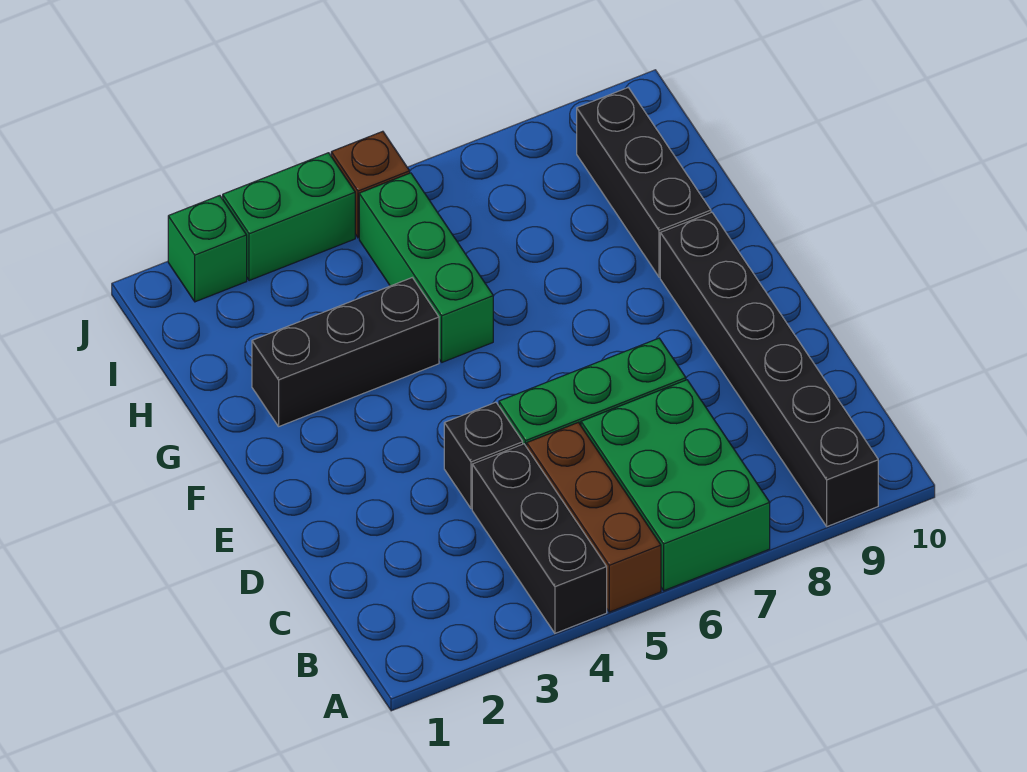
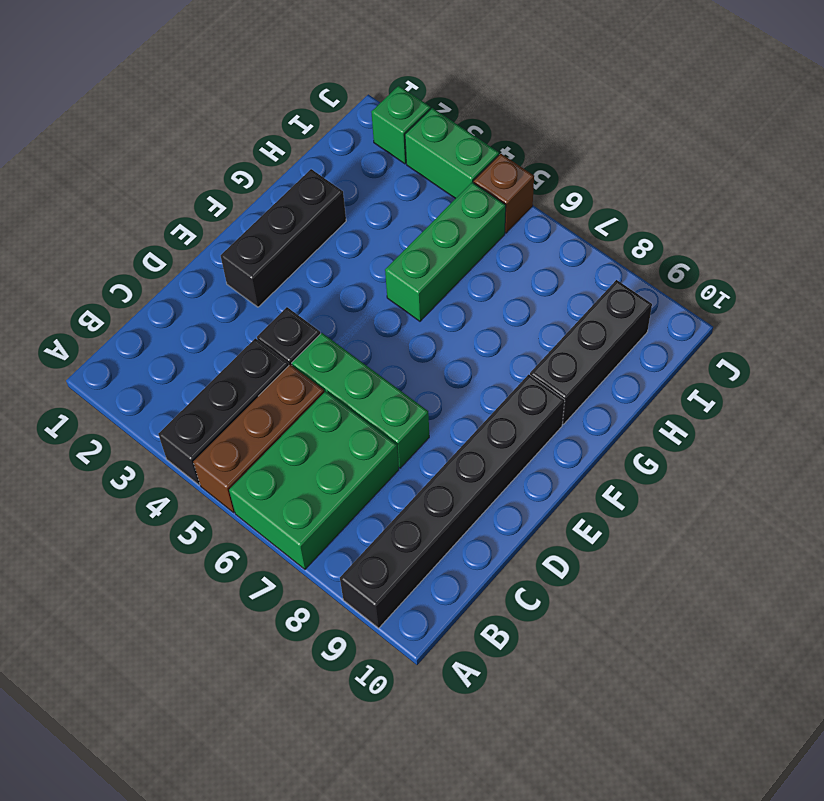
black brick G2:G4 level 1 -> black brick E2:G2 level 1

